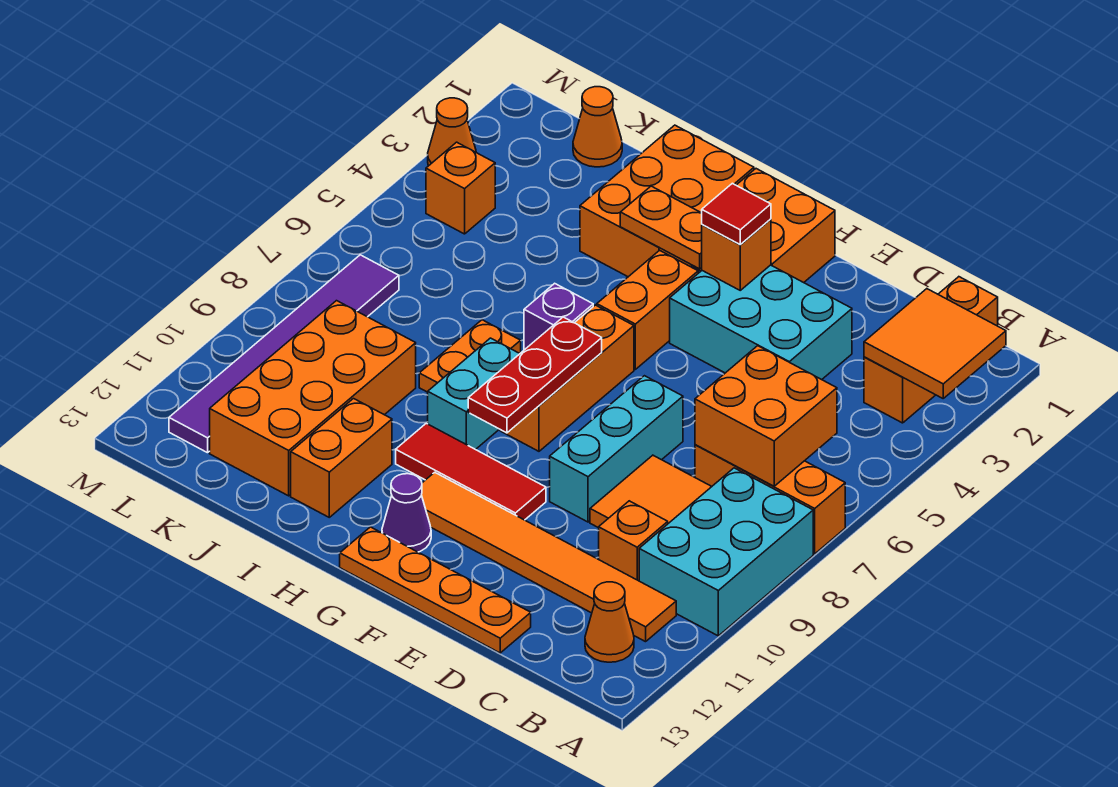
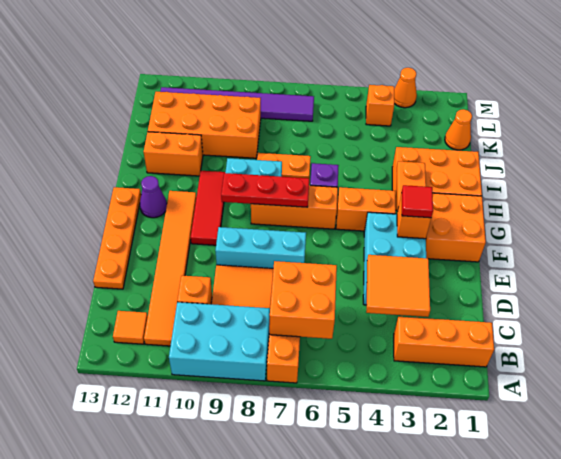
orange tile A2:B3 level 2 -> orange tile C3:D4 level 2
orange cone B12 level 1 -> orange tile B12 level 1

